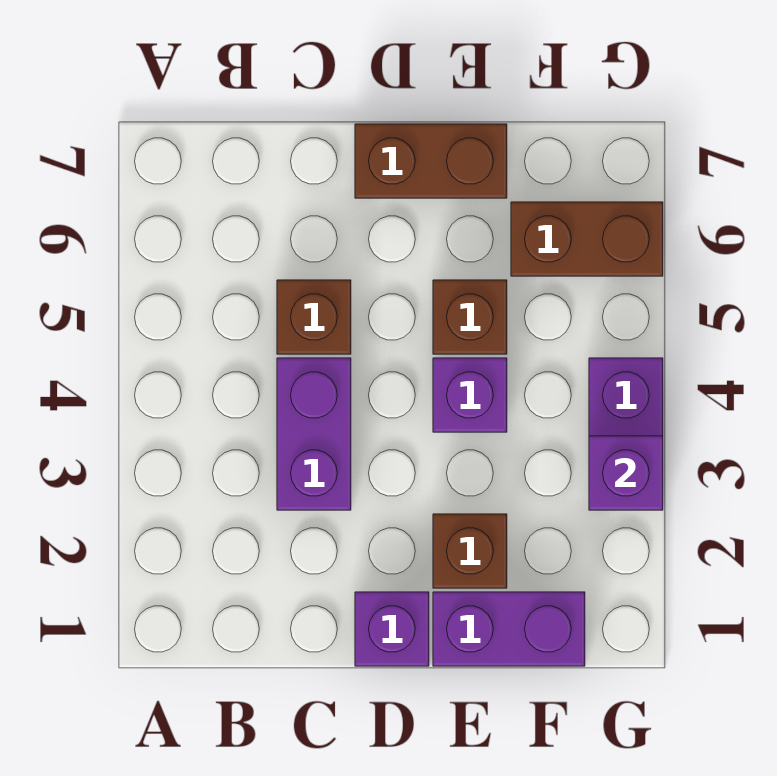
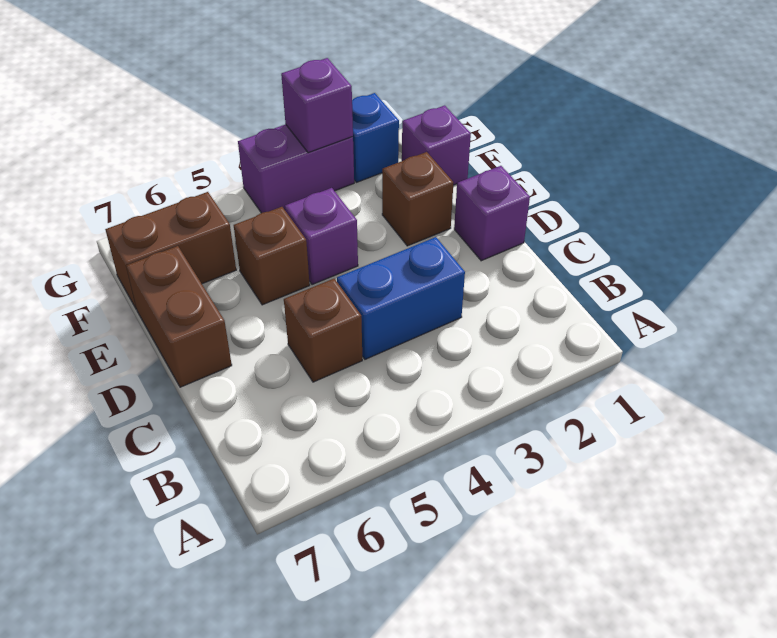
purple brick C3:C4 level 1 -> blue brick C3:C4 level 1
purple brick E1:F1 level 1 -> purple brick F1 level 1
brown brick F6:G6 level 1 -> brown brick F6:F7 level 1
none -> blue brick G2 level 1

